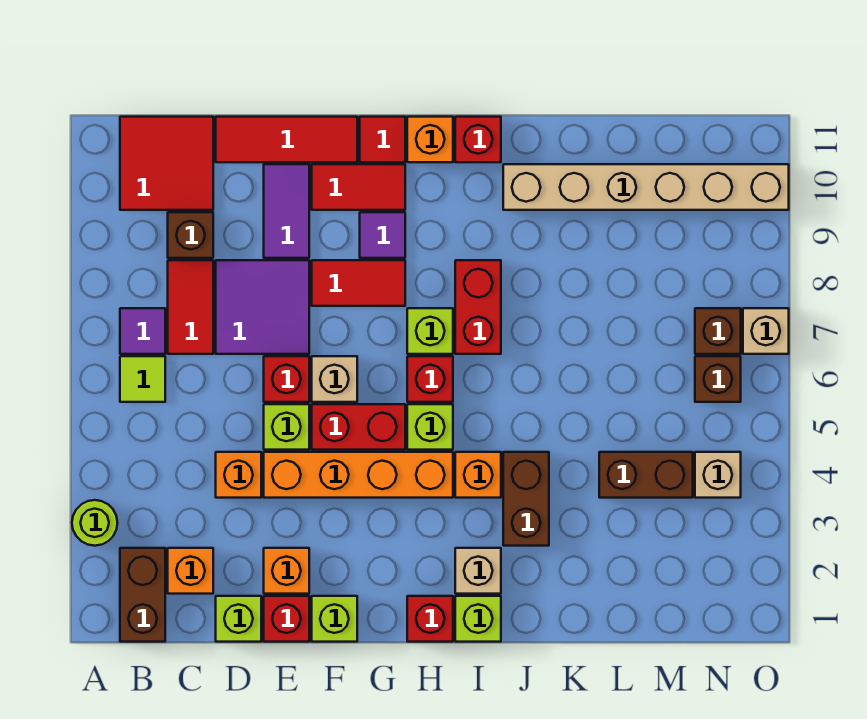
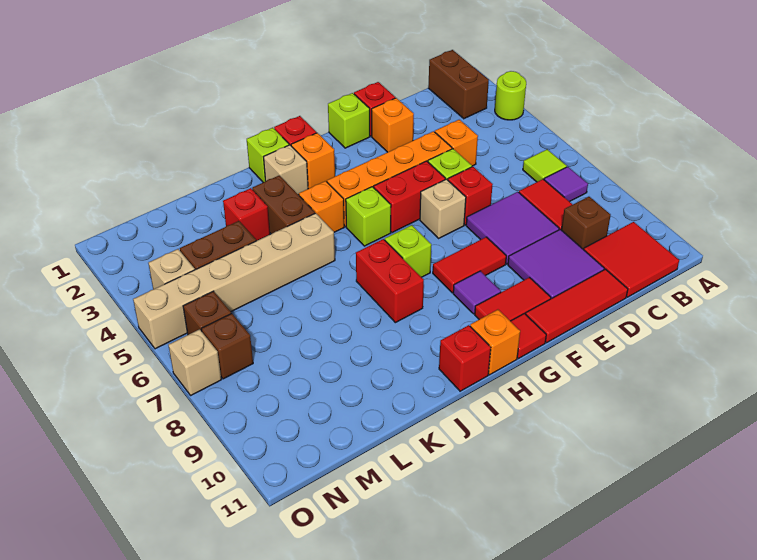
orange brick C2 level 1 -> orange brick H2 level 1
lime brick D1 level 1 -> none
purple tile E9:E10 level 1 -> purple tile D9:E10 level 1
red brick H6 level 1 -> red brick K3 level 1
tan brick J10:O10 level 1 -> tan brick J5:O5 level 1

